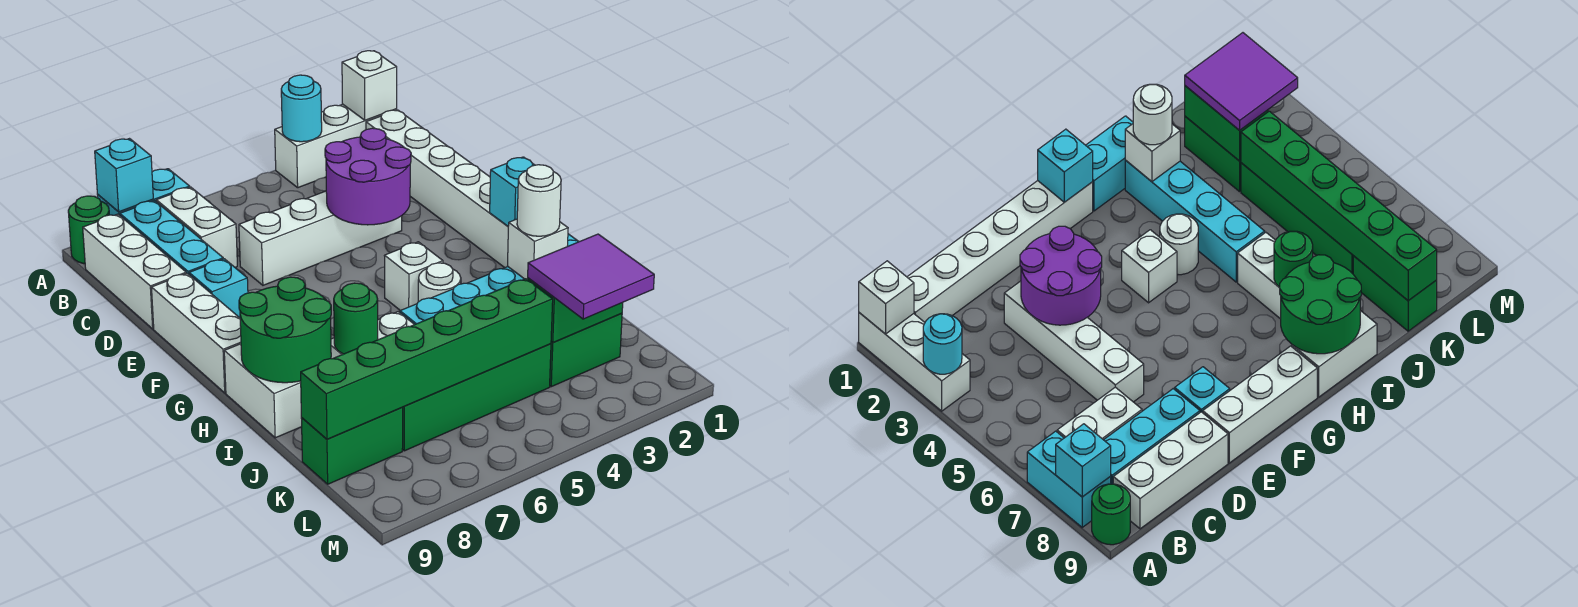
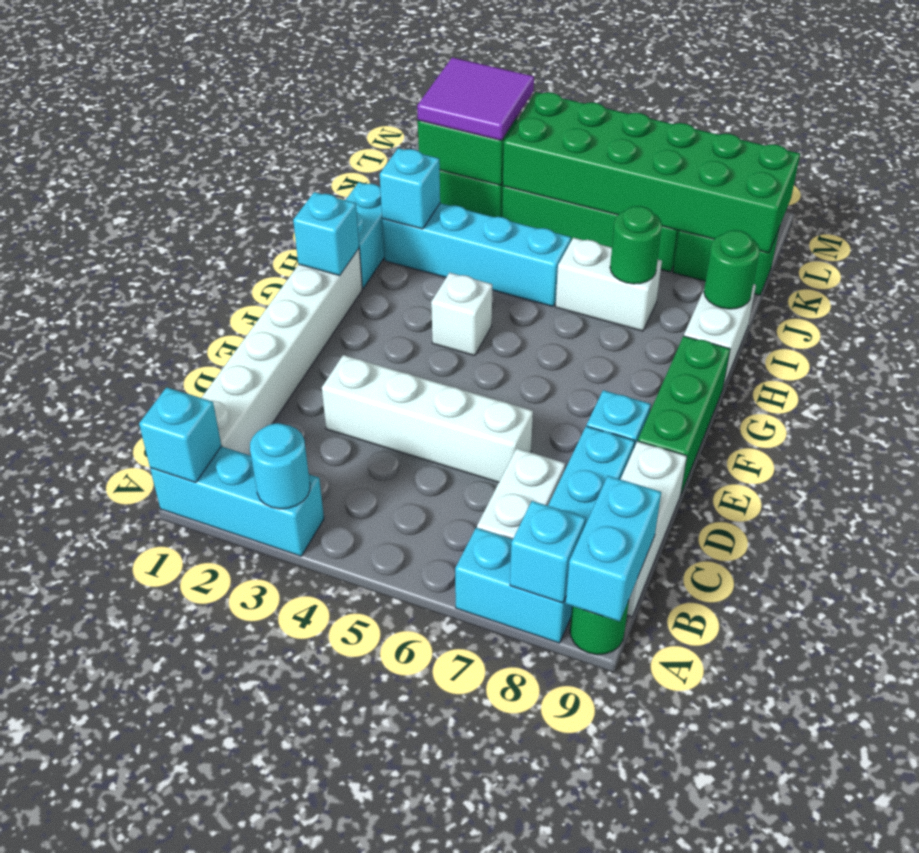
white brick A1:A3 level 1 -> cyan brick A1:A3 level 1
white brick A1 level 2 -> cyan brick A1 level 2
none -> cyan brick A9:B9 level 2
purple round brick D3:E4 level 2 -> none
white brick E9:G9 level 1 -> green brick E9:G9 level 1
white round brick H4 level 1 -> none
green round brick H8:I9 level 2 -> green round brick I9 level 2
white brick I2 level 2 -> cyan brick I2 level 2
white round brick I2 level 3 -> none
green brick K4:K9 level 2 -> green brick K4:L9 level 2

